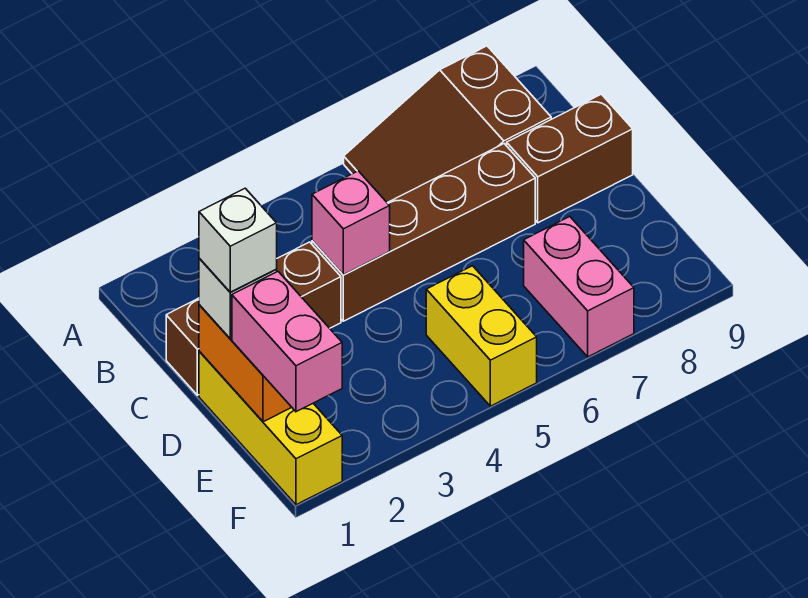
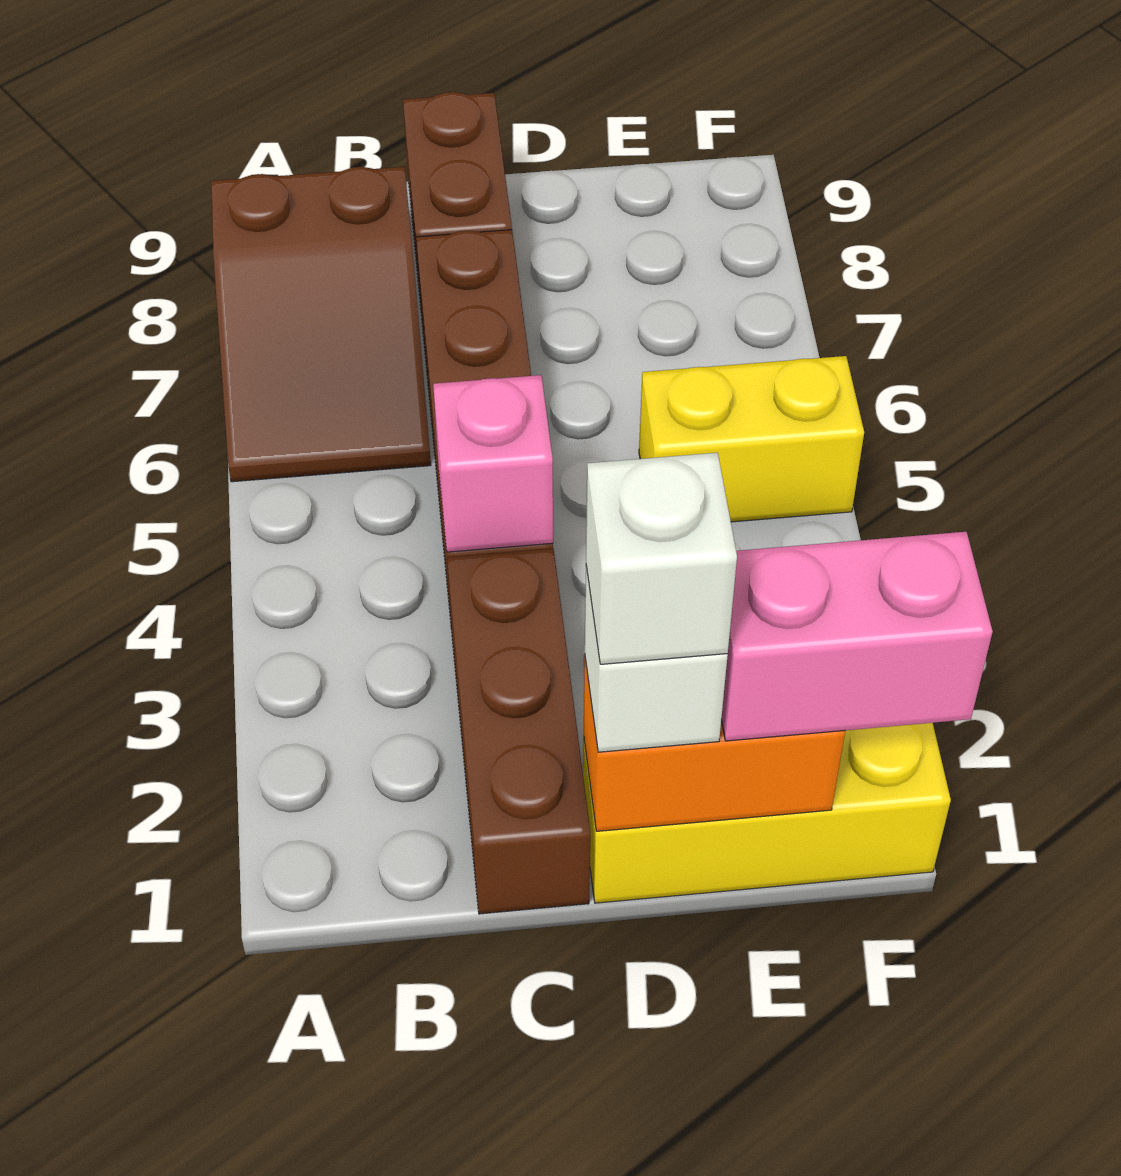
pink brick E7:F7 level 1 -> none

